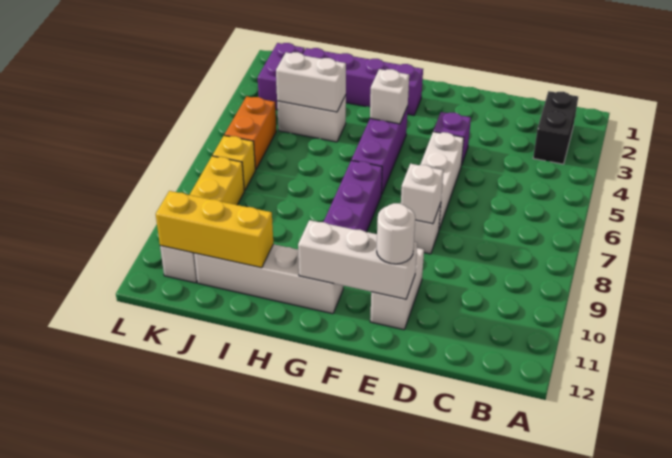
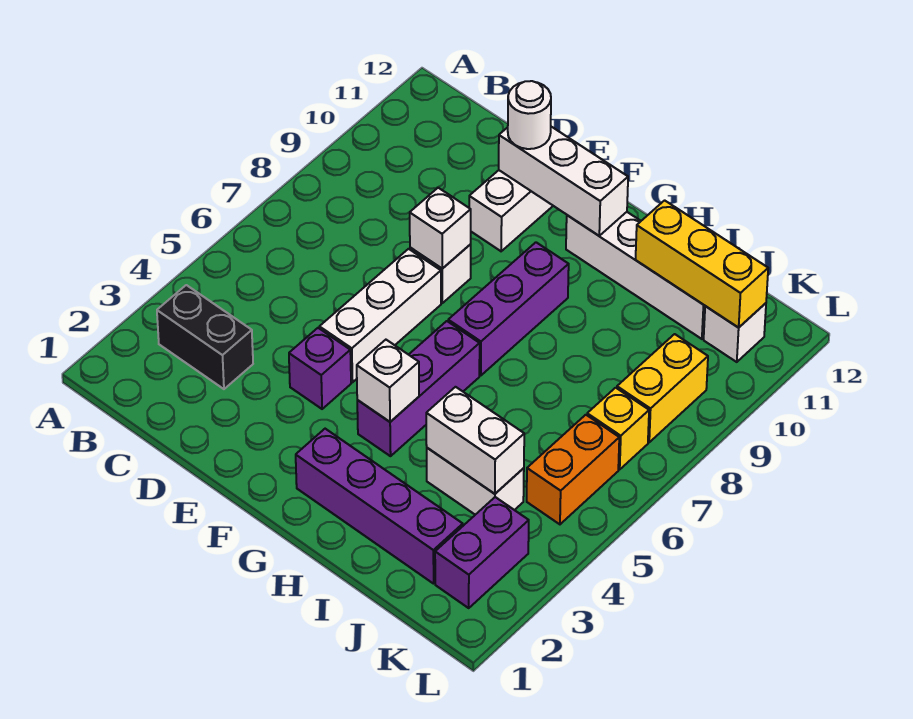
black brick B2:B3 level 1 -> black brick B3:C3 level 1

